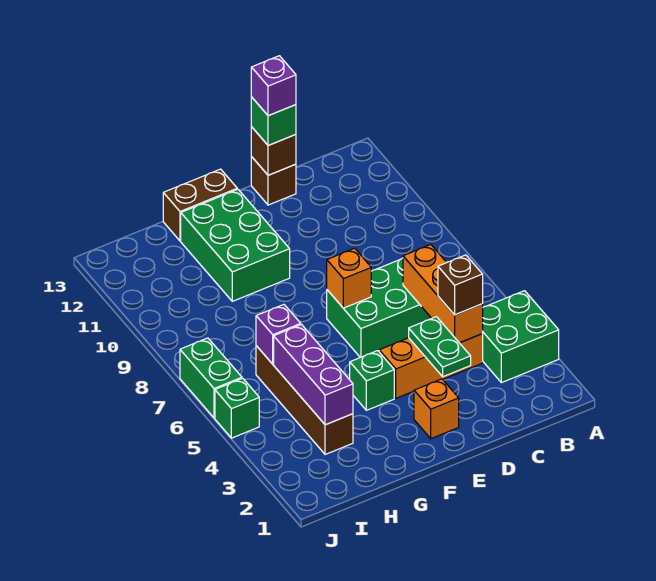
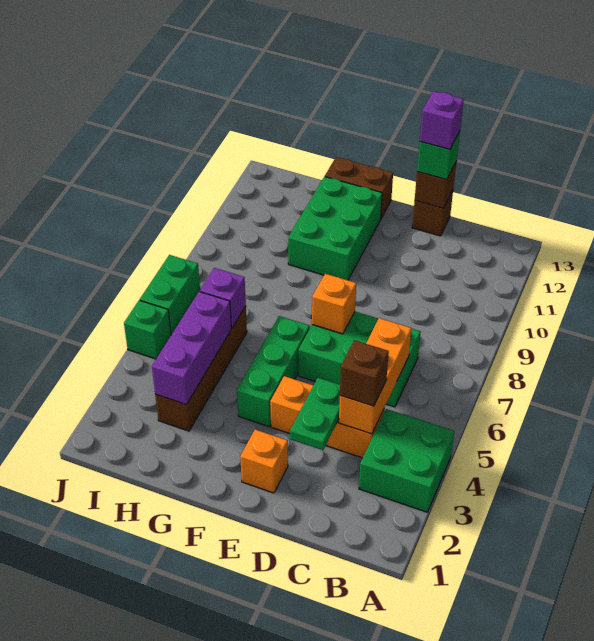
green brick F4 level 1 -> green brick F4:F6 level 1

